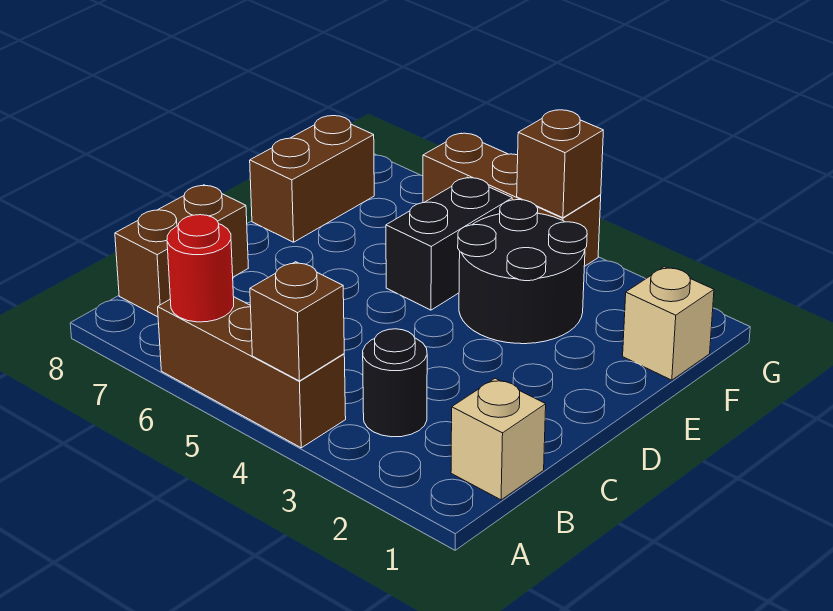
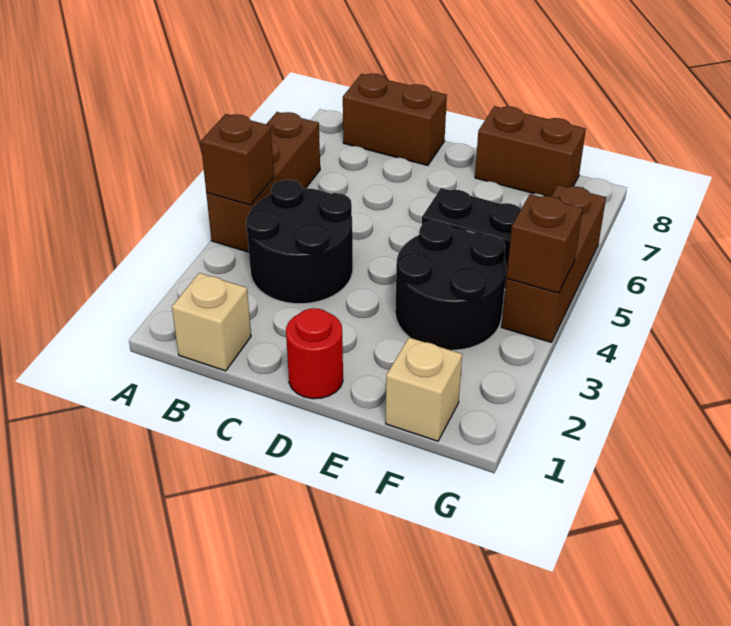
red round brick A6 level 2 -> red round brick D1 level 1
black round brick B3 level 1 -> black round brick B3:C4 level 1

